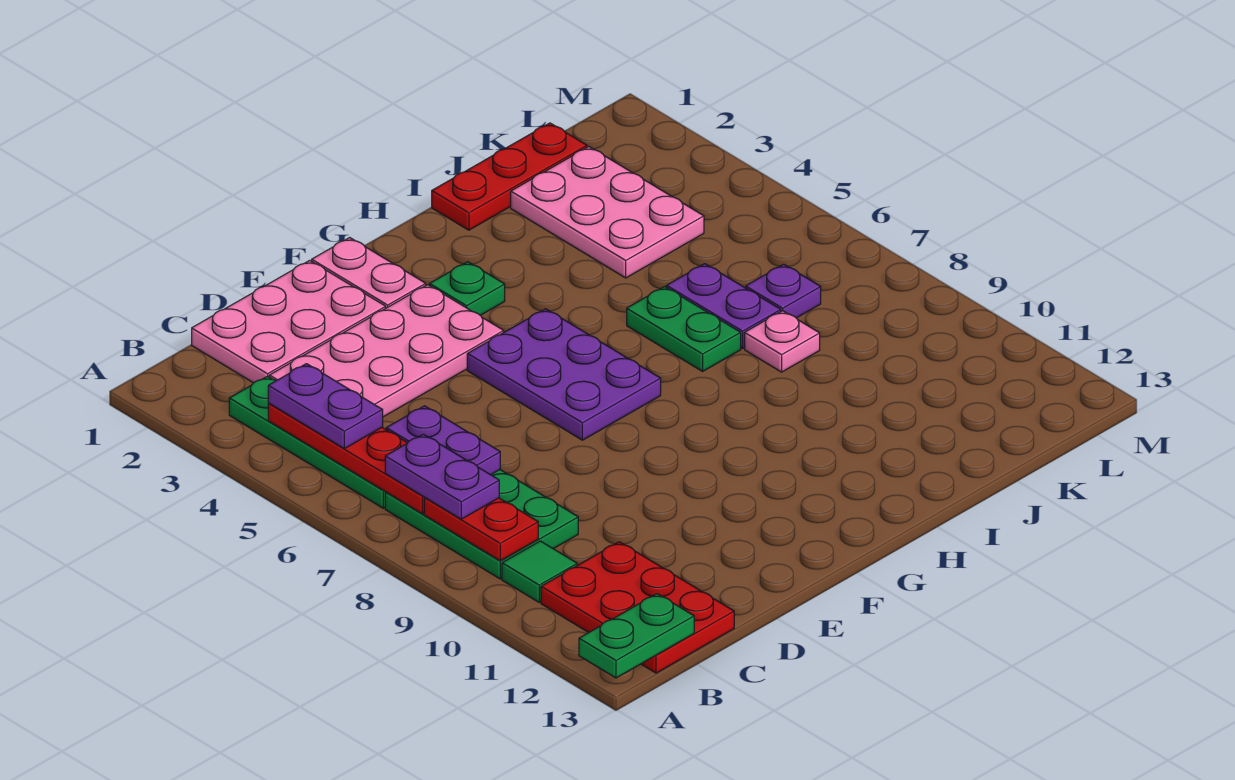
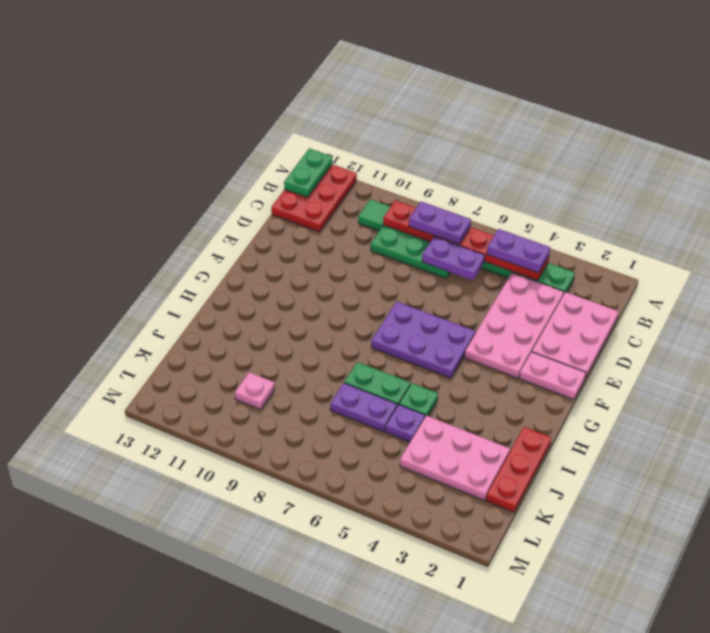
red plate B11:C13 level 1 -> red plate A12:C13 level 1
green plate G3 level 1 -> green plate I5 level 1
pink plate J8 level 1 -> pink plate K10 level 1
purple plate K7 level 1 -> purple plate J5 level 1

